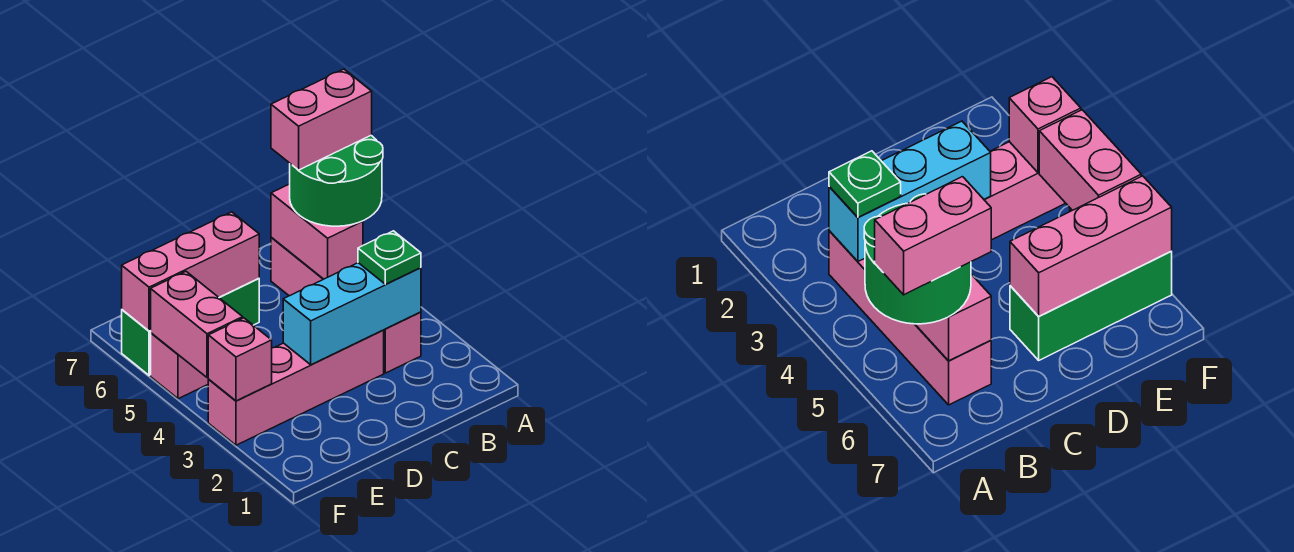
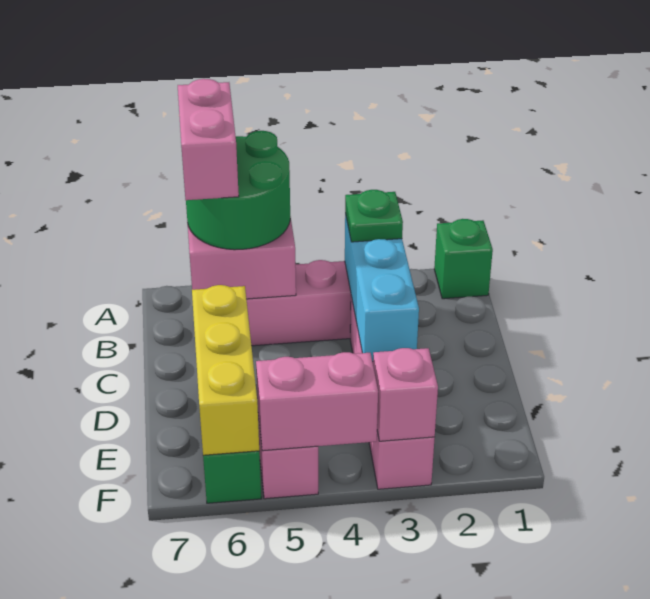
none -> green brick A1 level 1
pink brick D6:F6 level 2 -> yellow brick D6:F6 level 2

